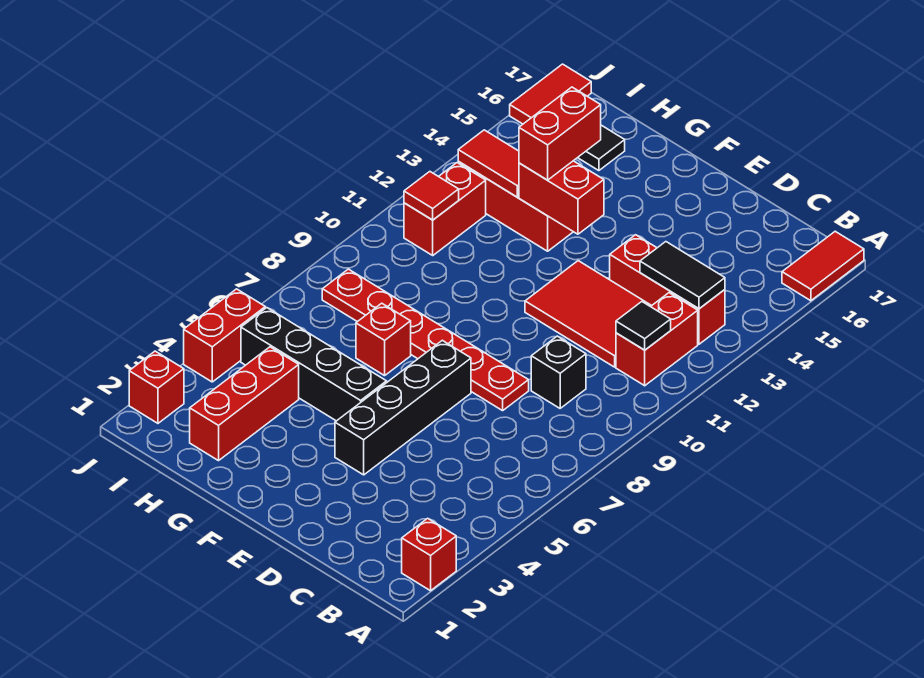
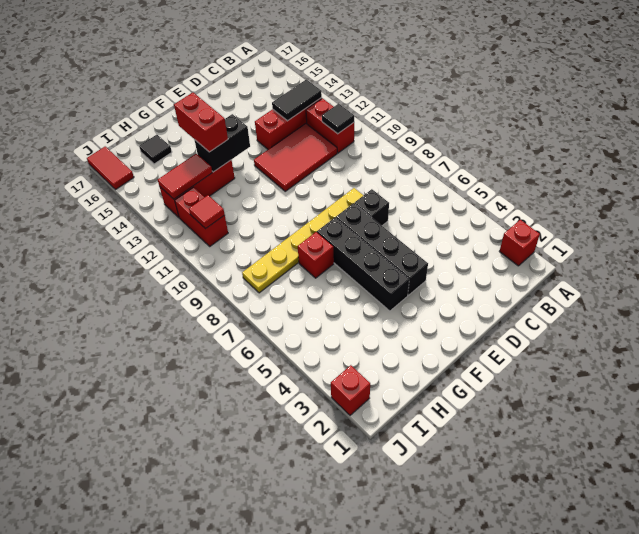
red tile A16:A17 level 1 -> none
black brick C9 level 1 -> black brick D7 level 1
red plate D8:I8 level 1 -> yellow plate D8:I8 level 1
black brick F5:I5 level 1 -> black brick F4:F7 level 1
red brick F13:G13 level 2 -> black brick F13:G13 level 2
red brick H2:H4 level 1 -> none
red brick J4:J5 level 1 -> none

